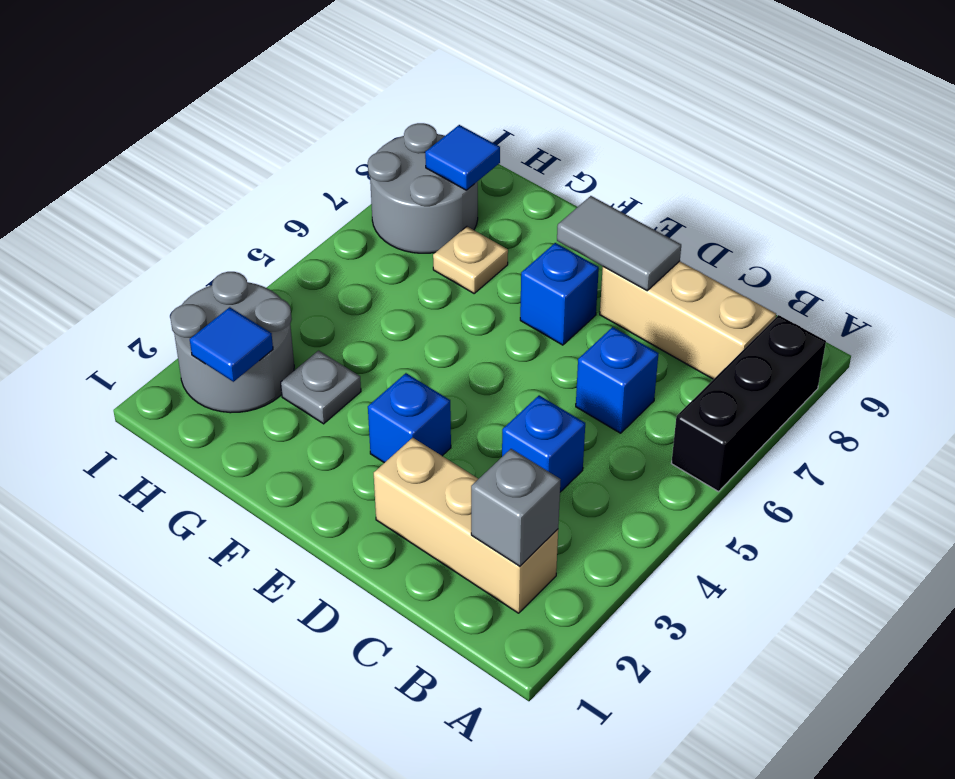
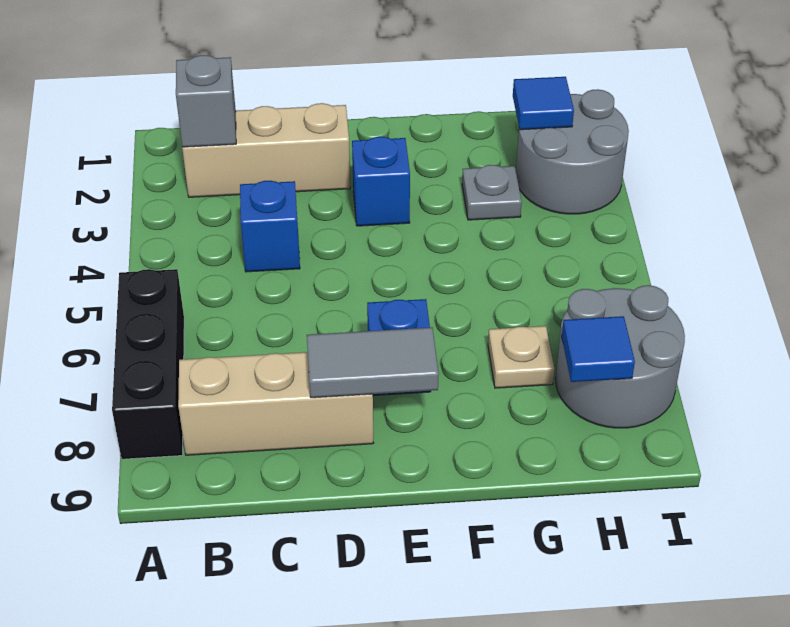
blue brick C6 level 1 -> none

